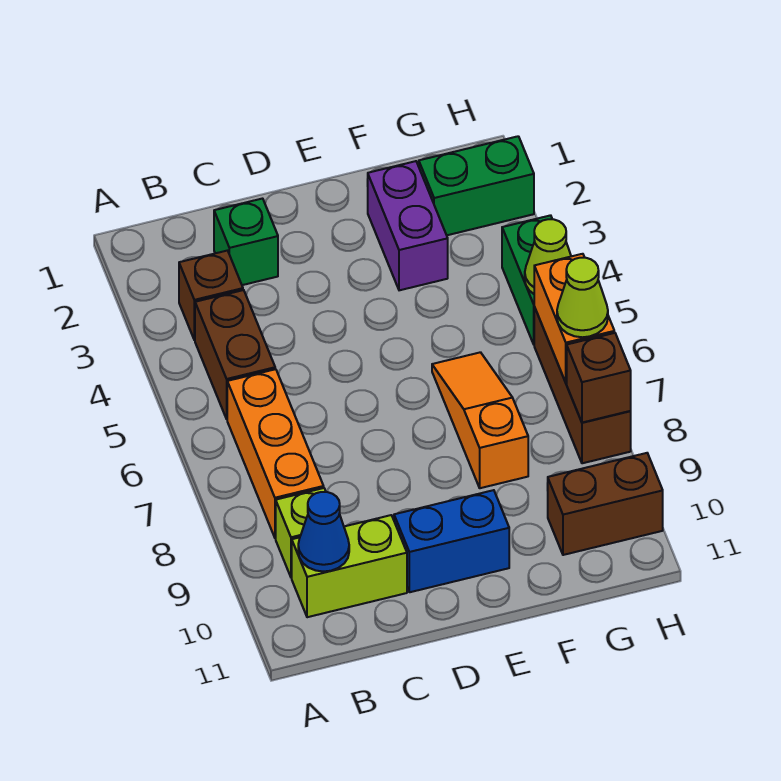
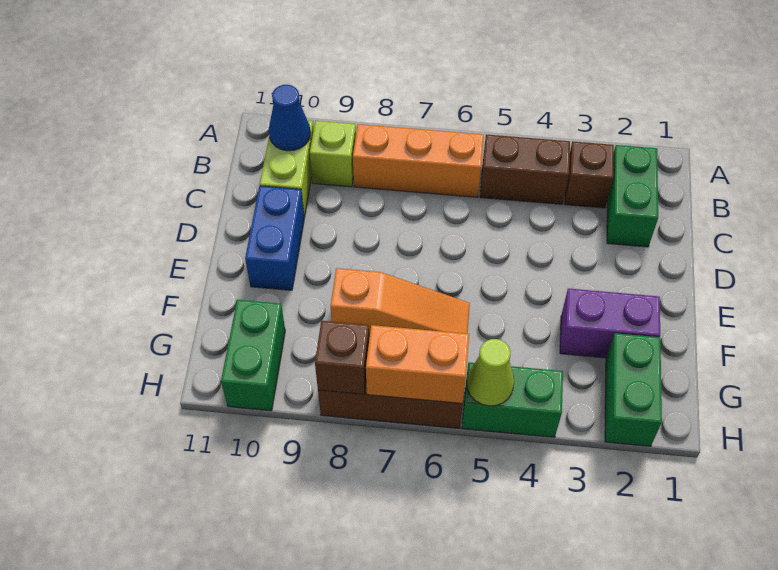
green brick C2 level 1 -> green brick B2:C2 level 1
brown brick G10:H10 level 1 -> green brick G10:H10 level 1
lime cone H7 level 3 -> none

